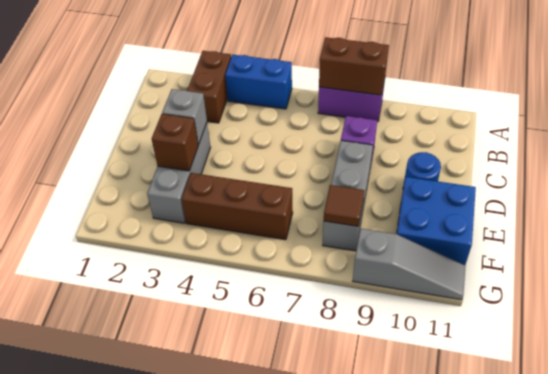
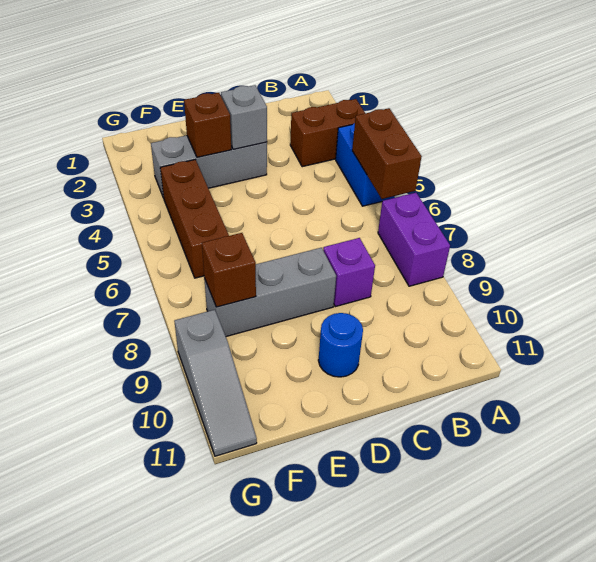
brown brick A7:A8 level 2 -> brown brick A5:A6 level 2
blue brick E10:F11 level 1 -> none
brown tile F8 level 2 -> brown brick F8 level 2

